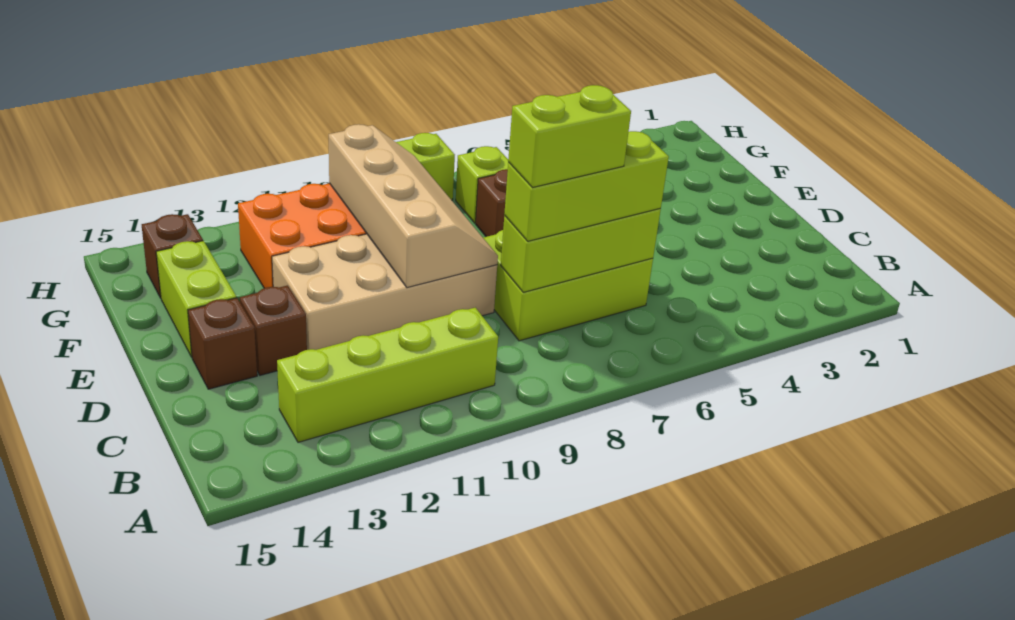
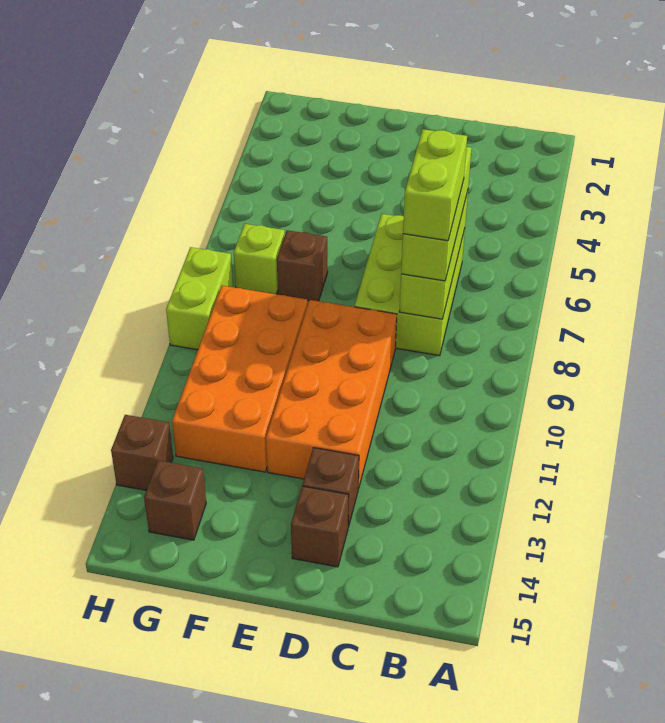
lime brick B10:B13 level 1 -> none
tan brick D9:E12 level 1 -> orange brick D9:E12 level 1
tan slope D9:G10 level 2 top 10 -> none
lime brick E14:F14 level 1 -> none
none -> brown brick H13 level 1

